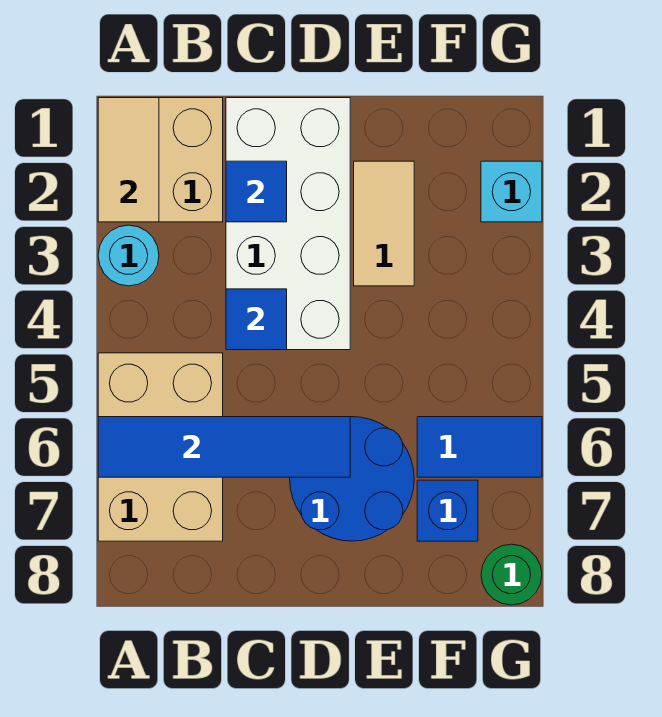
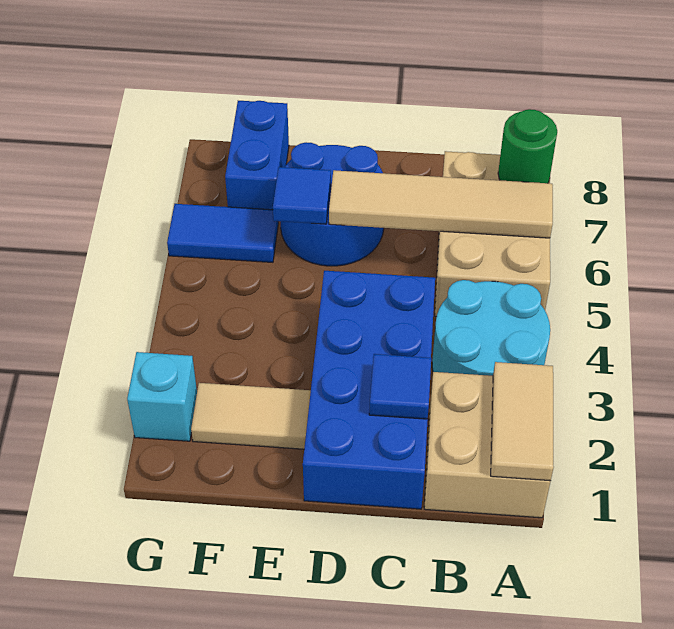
cyan round brick A3 level 1 -> cyan round brick A3:B4 level 1
blue tile A6:D6 level 2 -> tan tile A6:D6 level 2
white brick C1:D4 level 1 -> blue brick C1:D4 level 1
blue tile C4 level 2 -> blue tile E6 level 2
tan tile E2:E3 level 1 -> tan tile E2:F2 level 1
blue brick F7 level 1 -> blue brick F7:F8 level 1
green round brick G8 level 1 -> green round brick A7 level 2

